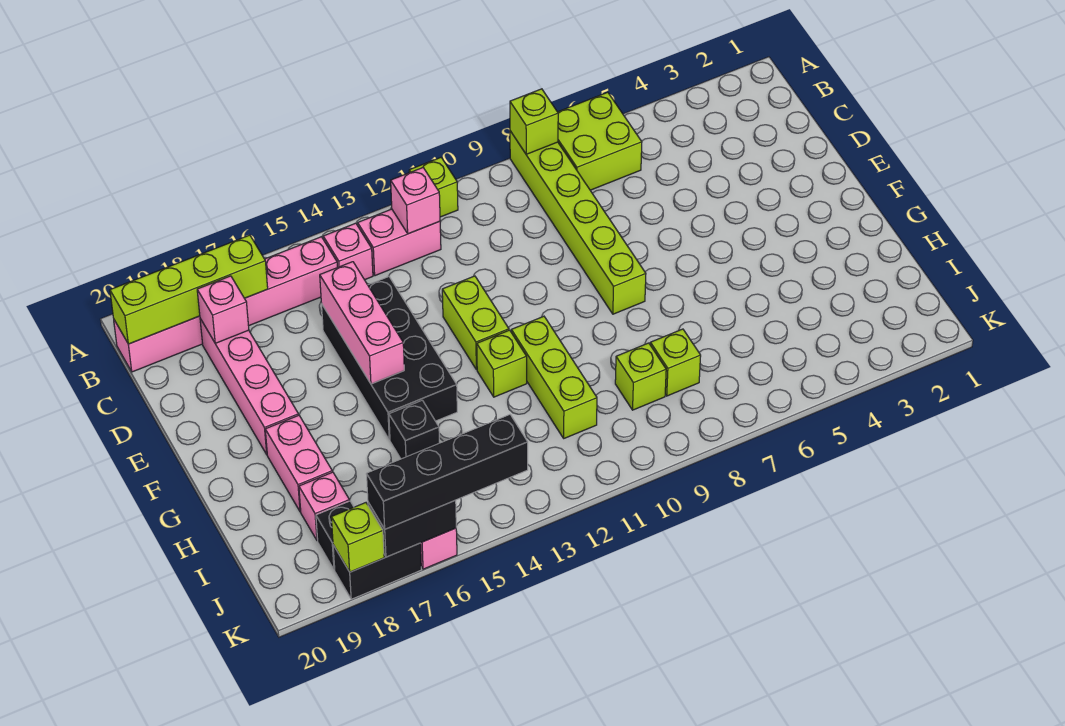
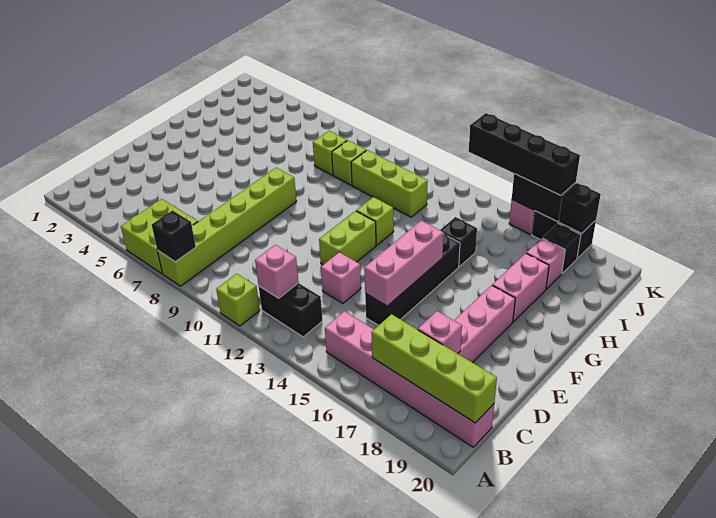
lime brick A8 level 2 -> black brick A8 level 2
pink brick B12:B13 level 1 -> black brick B12:B13 level 1
pink brick B14 level 1 -> pink brick D13 level 1
black brick D14:G15 level 1 -> black brick D15:G15 level 1
lime brick G11:I11 level 1 -> lime brick I10:I12 level 1
lime brick K18 level 2 -> black brick K18 level 2

